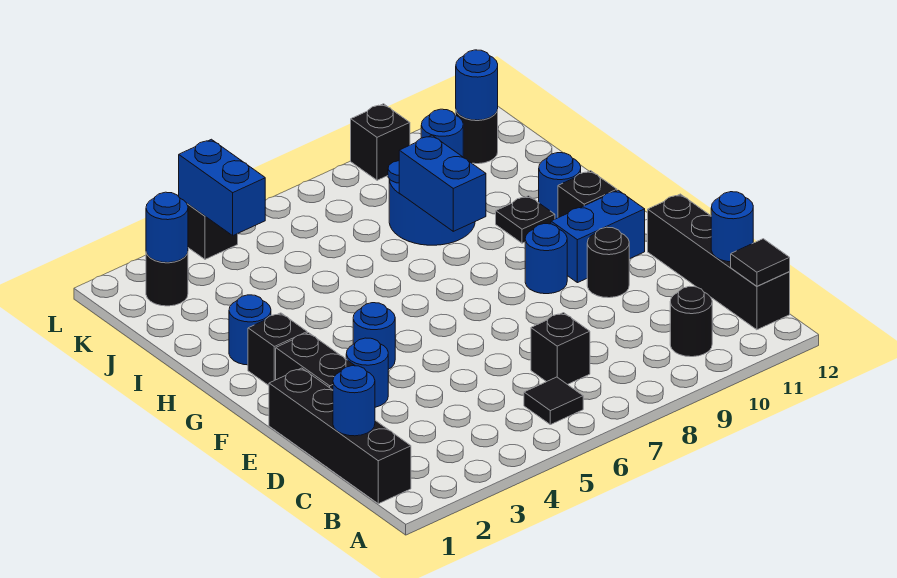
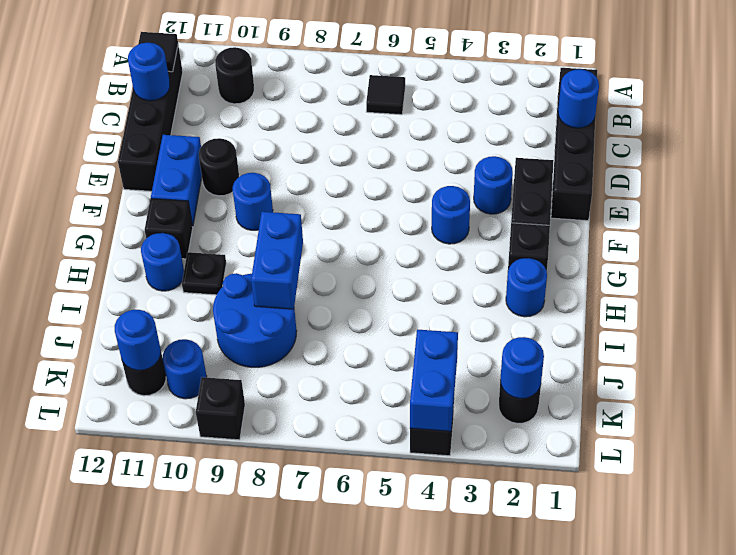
black brick C7 level 1 -> none
blue brick F10:F11 level 1 -> blue brick E11:F11 level 1

